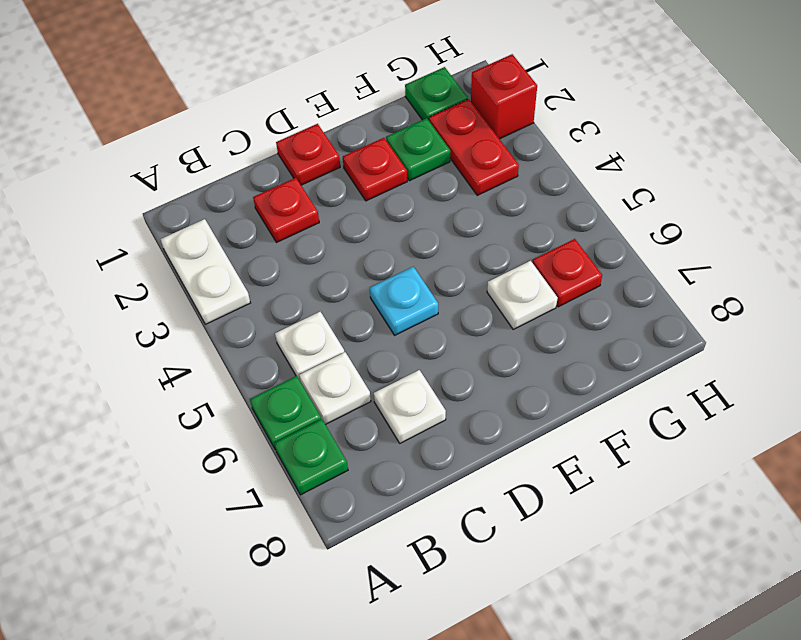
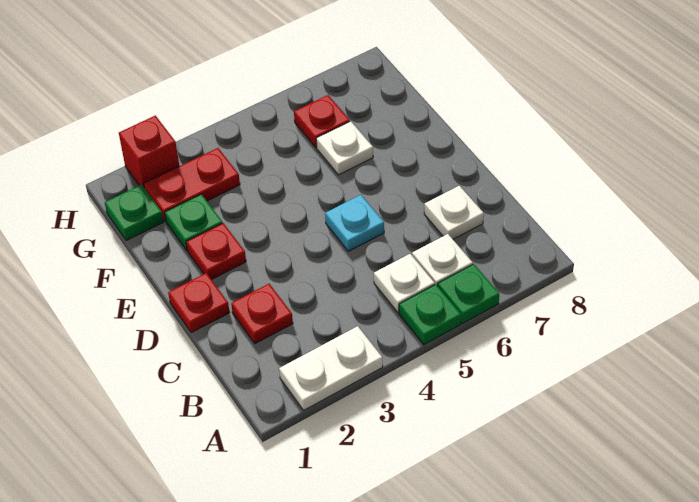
green plate A7 level 1 -> green plate A5 level 1

